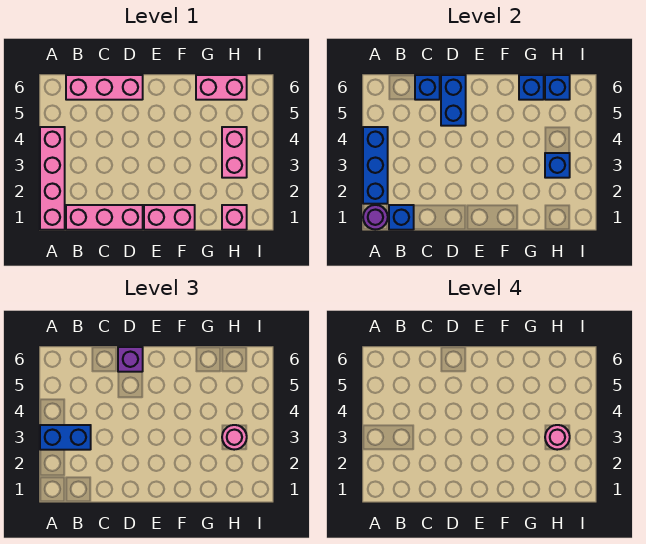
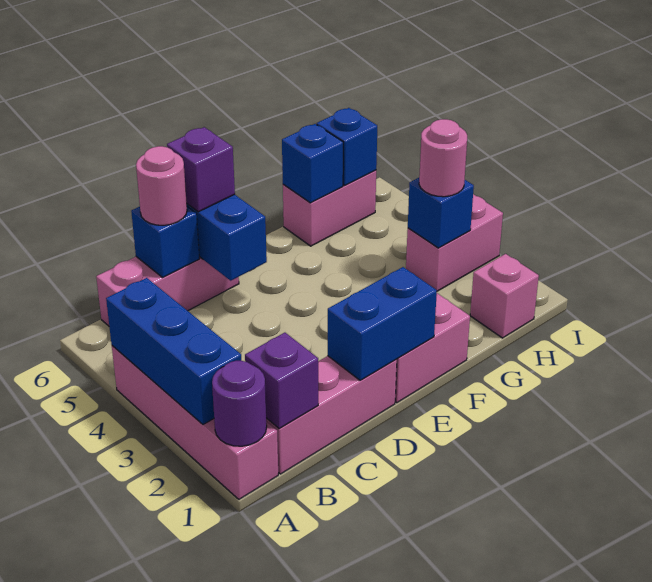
blue brick A3:B3 level 3 -> blue brick D1:E1 level 2
blue brick B1 level 2 -> purple brick B1 level 2
pink brick H3:H4 level 1 -> pink brick H3:I3 level 1
pink round brick H3 level 4 -> pink round brick C6 level 3

